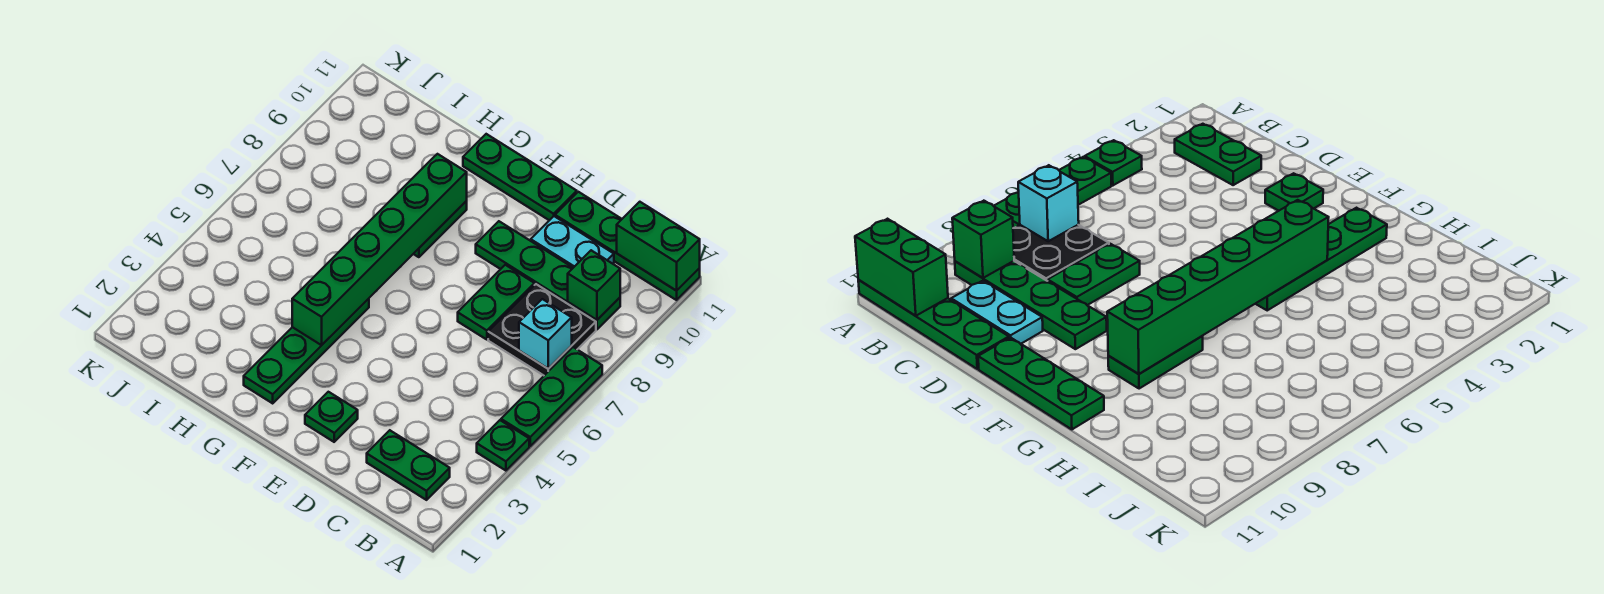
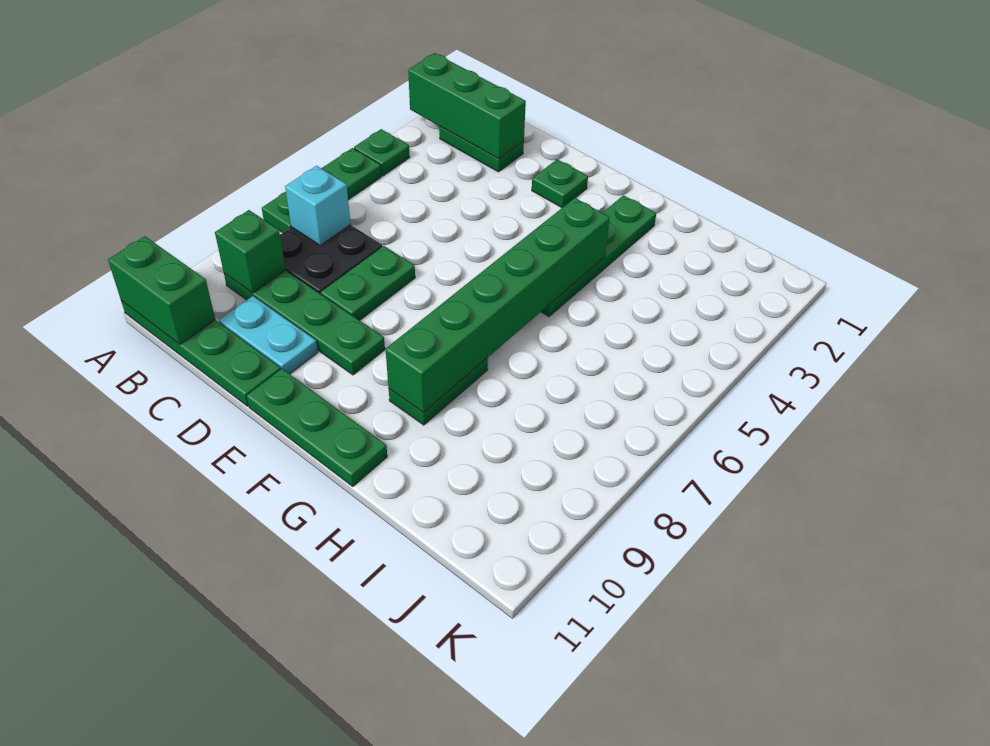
none -> green brick A2:C2 level 2

